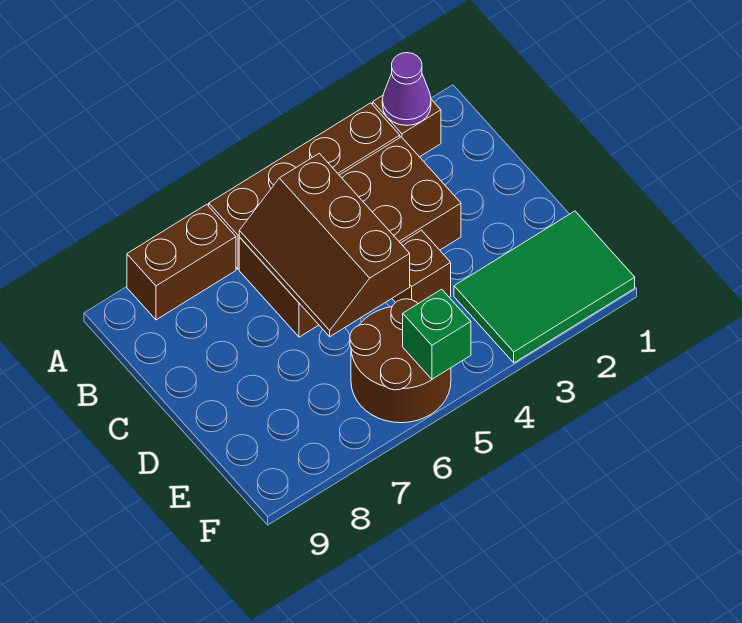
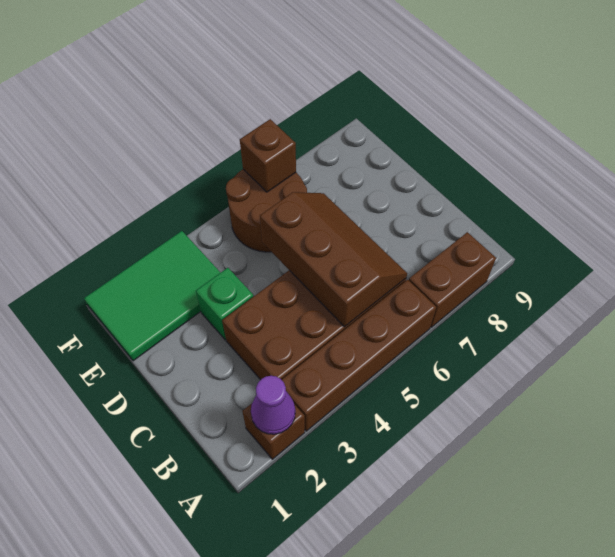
brown brick D4 level 1 -> brown brick F6 level 2
green brick F5 level 2 -> green brick D3 level 1

